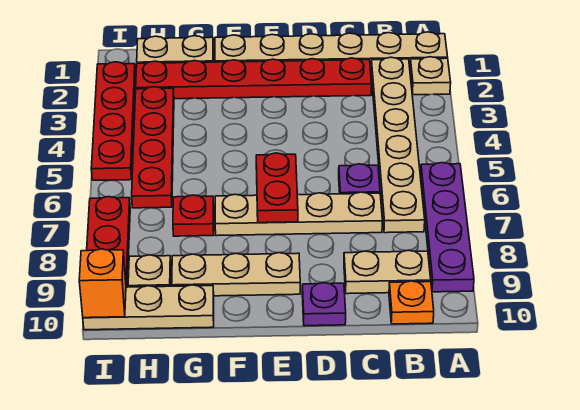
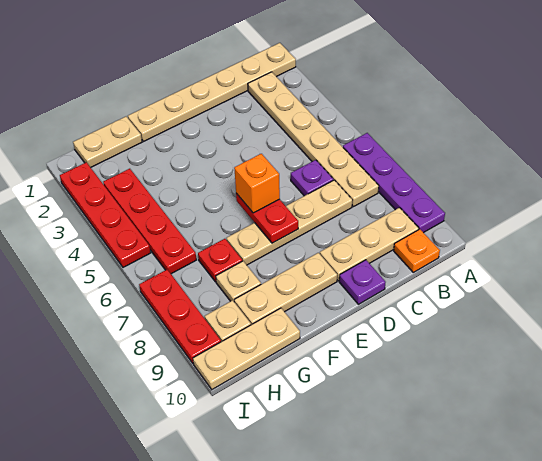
tan plate A2 level 1 -> tan plate G8 level 1
tan plate B9:C9 level 1 -> tan plate B9:D9 level 1
red plate C2:H2 level 1 -> none
orange brick I10 level 2 -> orange brick E6 level 3

